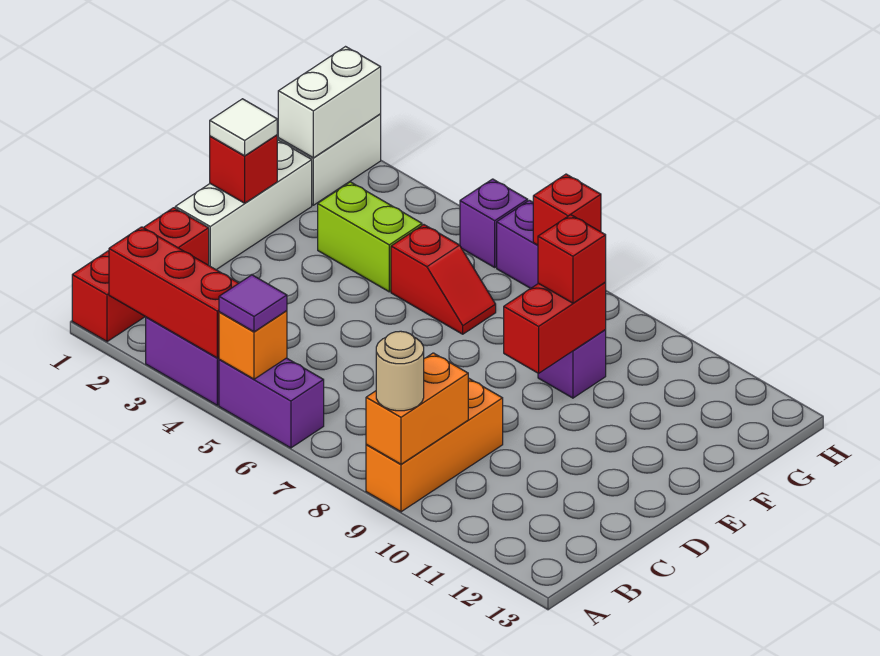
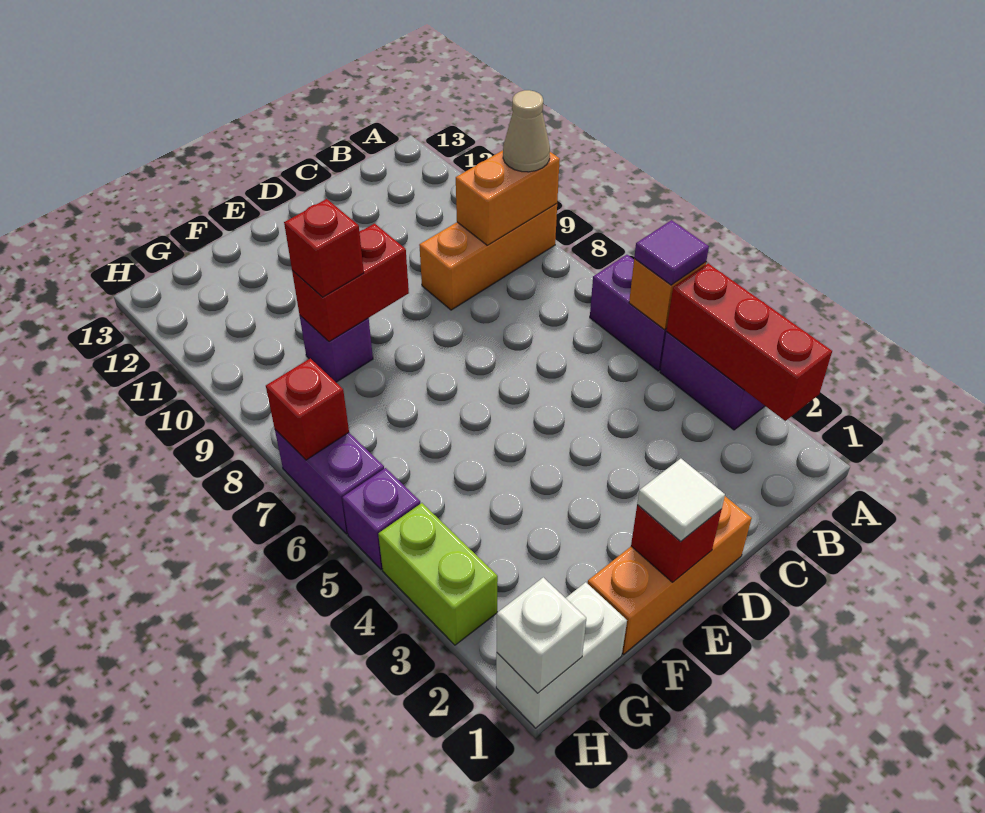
red brick A1:C1 level 1 -> none
tan round brick A9 level 3 -> tan cone A9 level 3
white brick D1:F1 level 1 -> orange brick D1:F1 level 1
lime brick F3:F4 level 1 -> lime brick H3:H4 level 1
red slope F5:F6 level 1 top 5 -> none
white brick G1:H1 level 2 -> white brick H1 level 2

